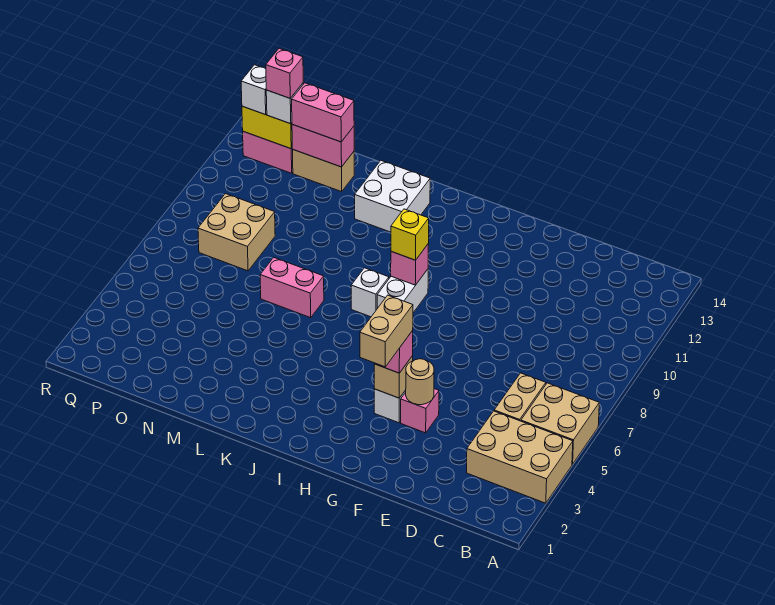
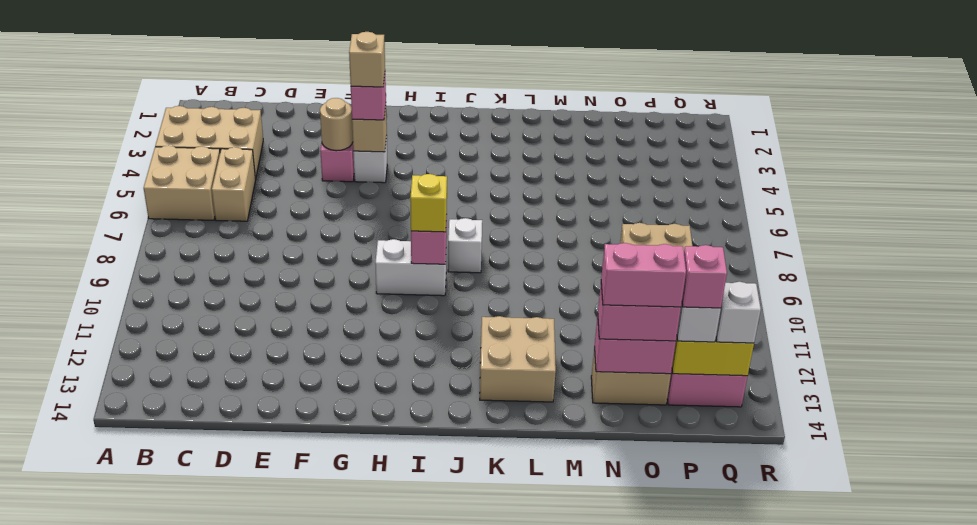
tan brick G3:G4 level 4 -> tan brick G4 level 4
white brick I8:I9 level 1 -> white brick H9:I9 level 1
white brick K12:L13 level 1 -> tan brick K12:L13 level 1
pink brick L7:M7 level 1 -> pink brick N13:O13 level 4

